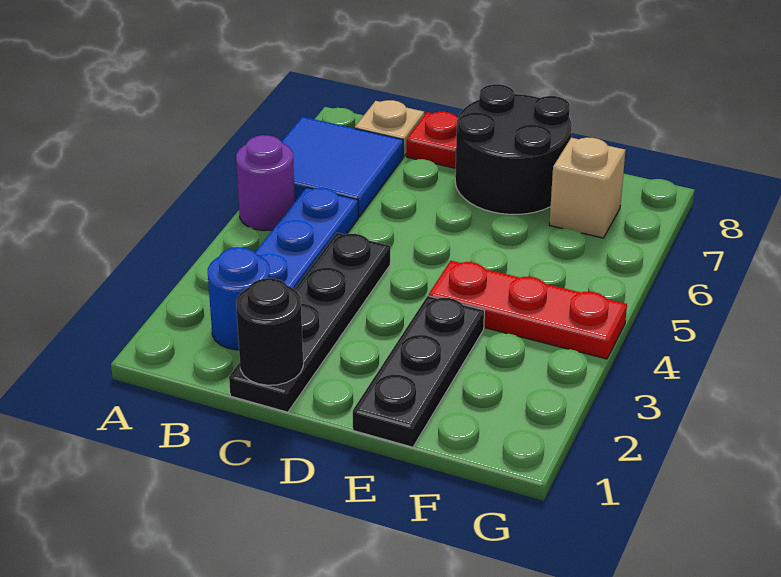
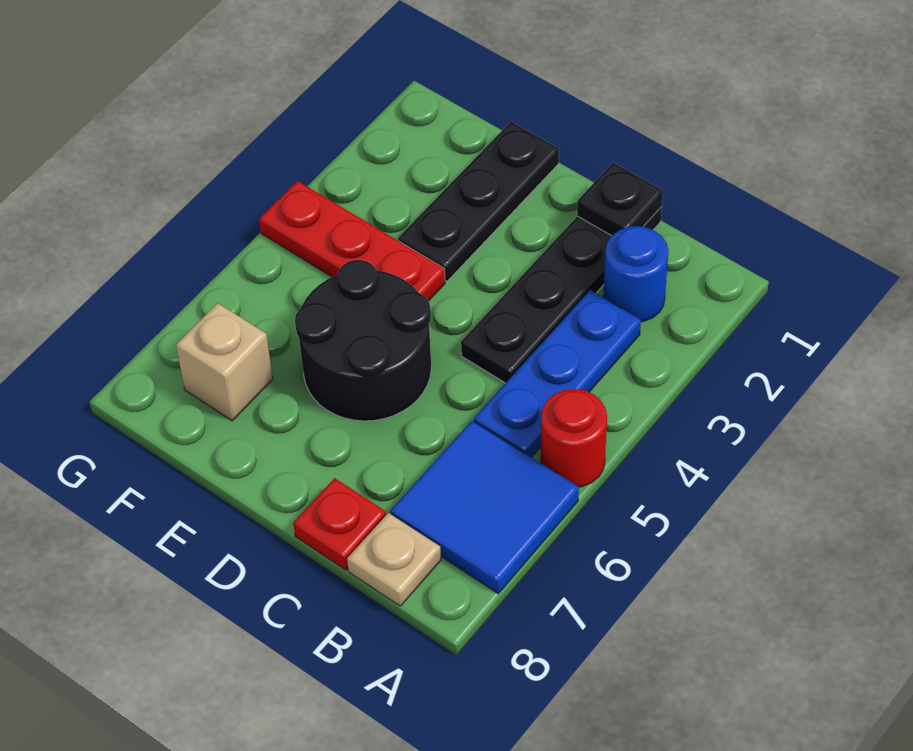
purple round brick A5 level 1 -> red round brick A5 level 1
black round brick C1 level 2 -> black plate C1 level 2
black round brick D7:E8 level 1 -> black round brick D5:E6 level 1

